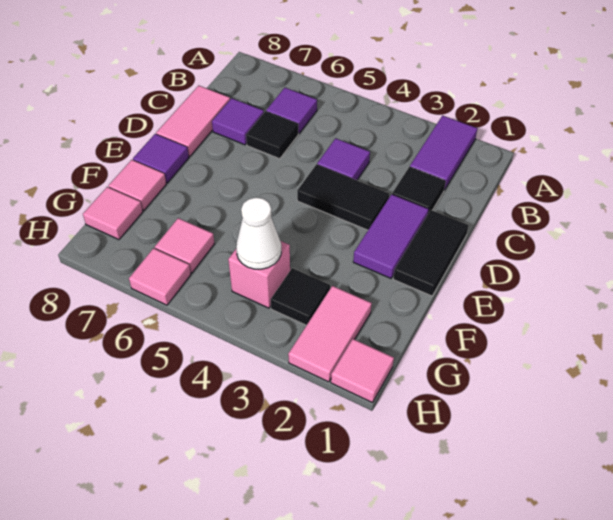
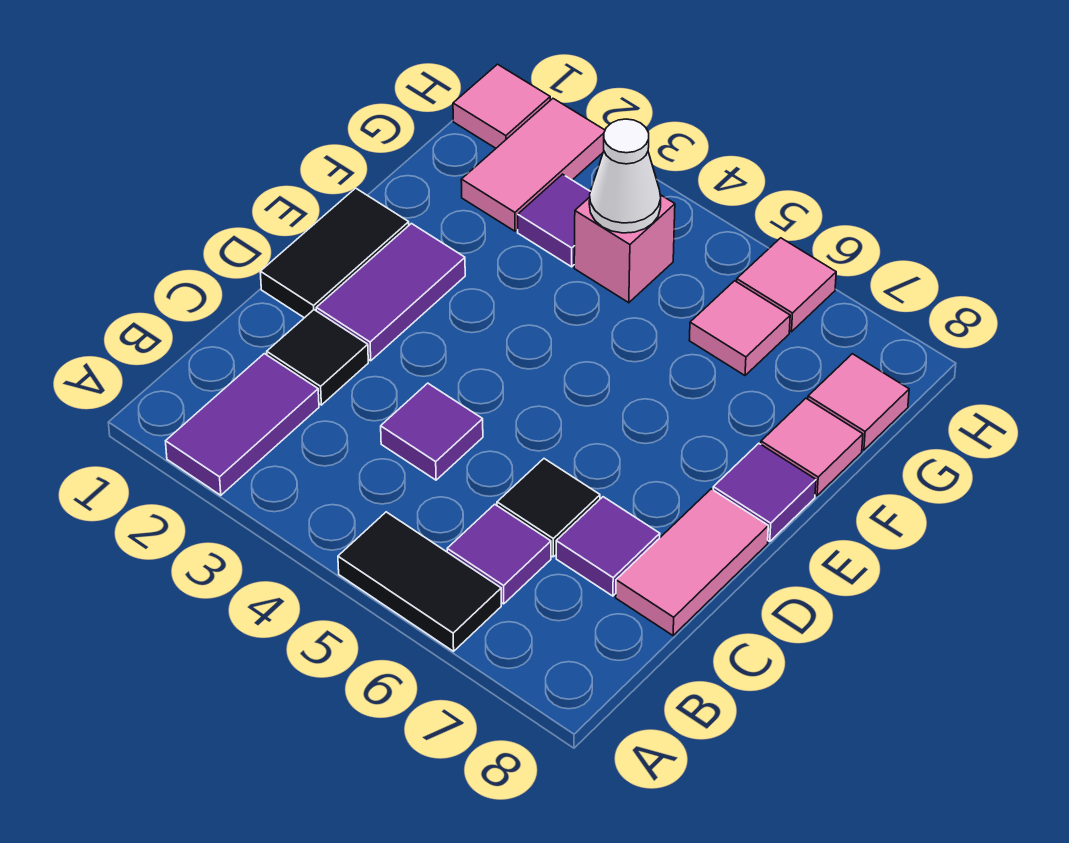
black tile D3:D4 level 1 -> black tile A5:A6 level 1
black tile G3 level 1 -> purple tile G3 level 1

